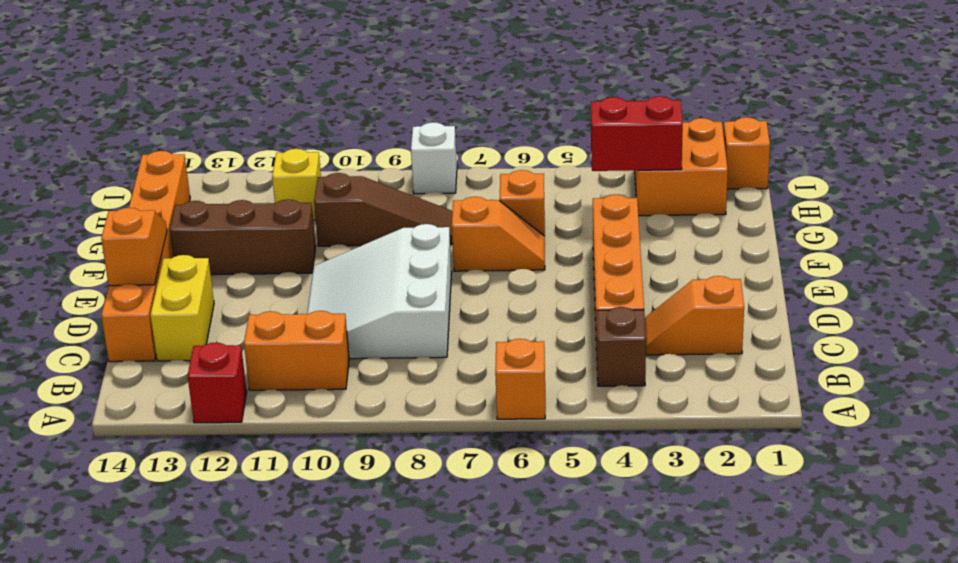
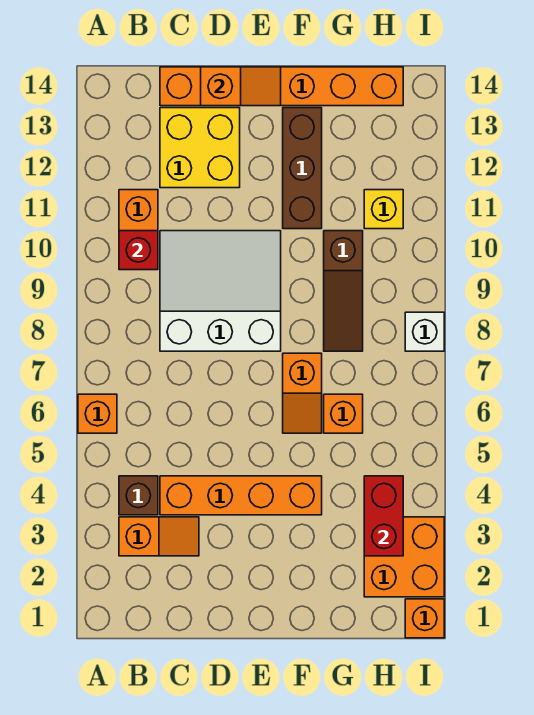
red brick A12 level 1 -> red brick B10 level 2
orange slope C2:C3 level 1 top 2 -> orange slope B3:C3 level 1 top B
yellow brick C13:D13 level 1 -> yellow brick C12:D13 level 1

